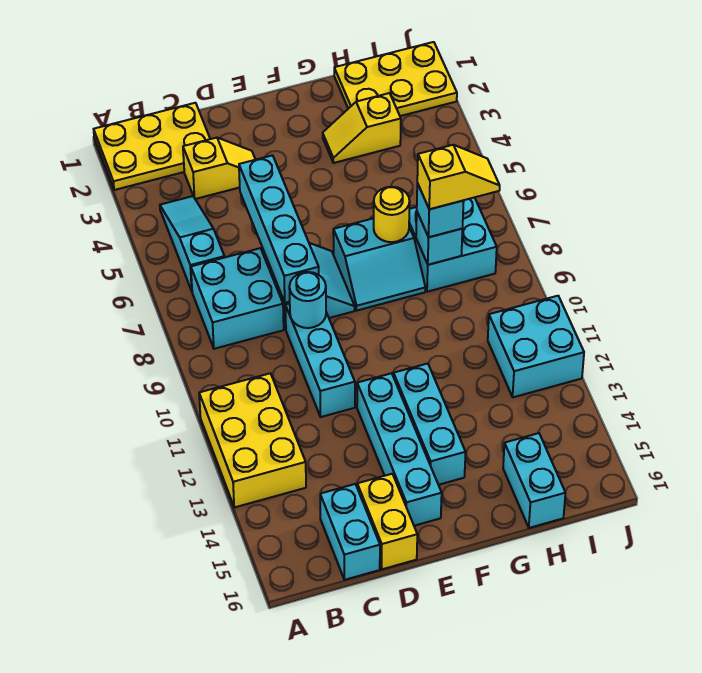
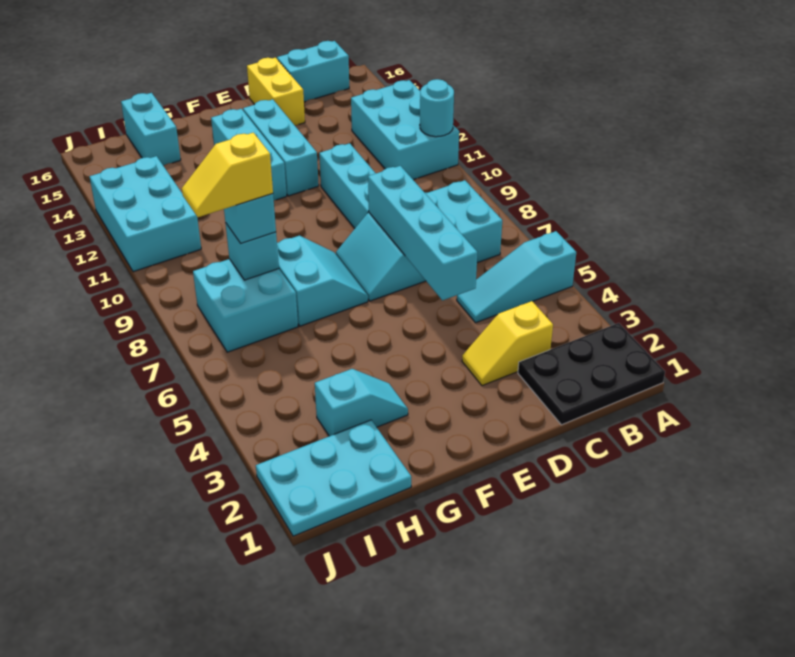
yellow plate A1:C2 level 1 -> black plate A1:C2 level 1
yellow brick A11:B13 level 1 -> cyan brick A11:B13 level 1
cyan slope B4:B6 level 1 top 6 -> cyan slope A5:C5 level 1 top A
cyan brick C15:C16 level 1 -> cyan brick B16:C16 level 1
cyan round brick D9 level 2 -> cyan round brick A11 level 2
cyan brick E12:E15 level 1 -> cyan brick E12:E14 level 1
cyan slope F7:G8 level 1 top 7 -> cyan slope F7:G8 level 1 top G
yellow slope G3:H3 level 1 top H -> cyan slope G3:H3 level 1 top H
yellow round brick G7 level 2 -> none
yellow plate H1:J2 level 1 -> cyan plate H1:J2 level 1
cyan brick I11:J12 level 1 -> cyan brick I11:J13 level 1

